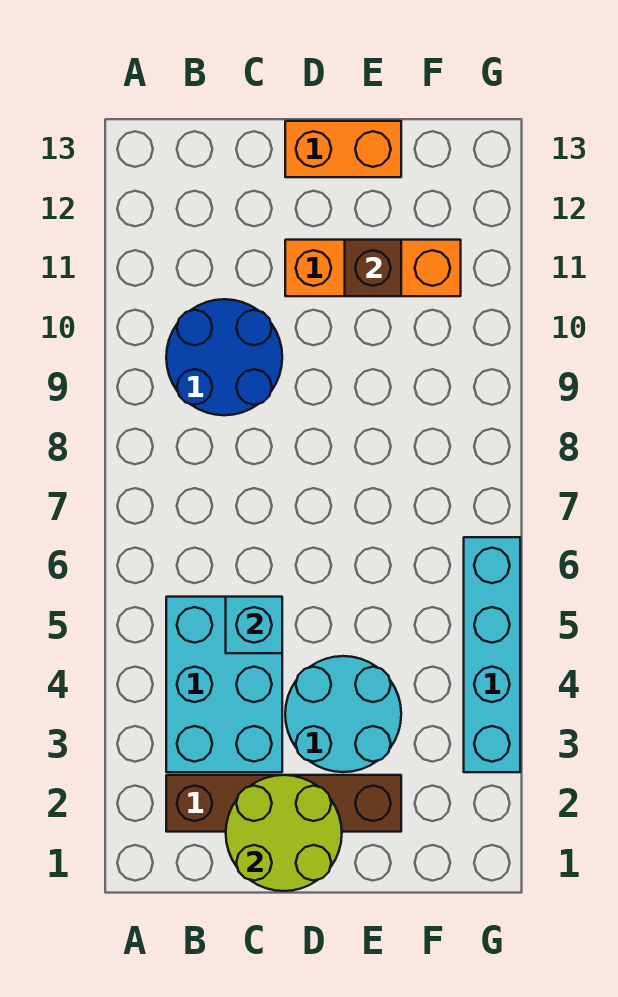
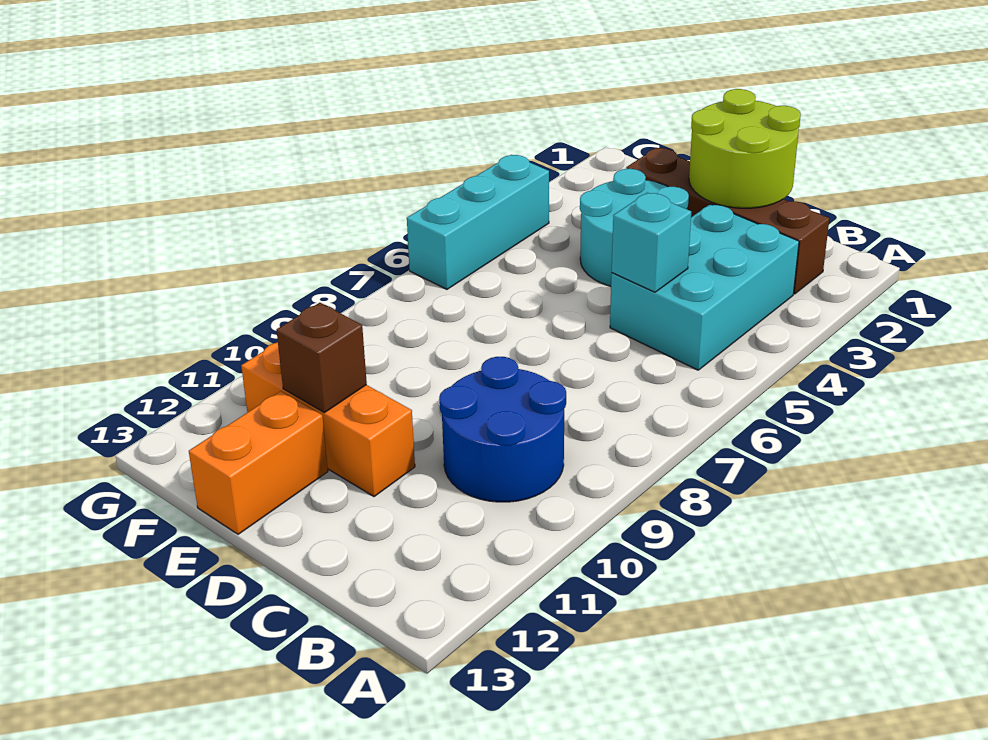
orange brick D13:E13 level 1 -> orange brick E12:E13 level 1
cyan brick G3:G6 level 1 -> cyan brick G4:G6 level 1

